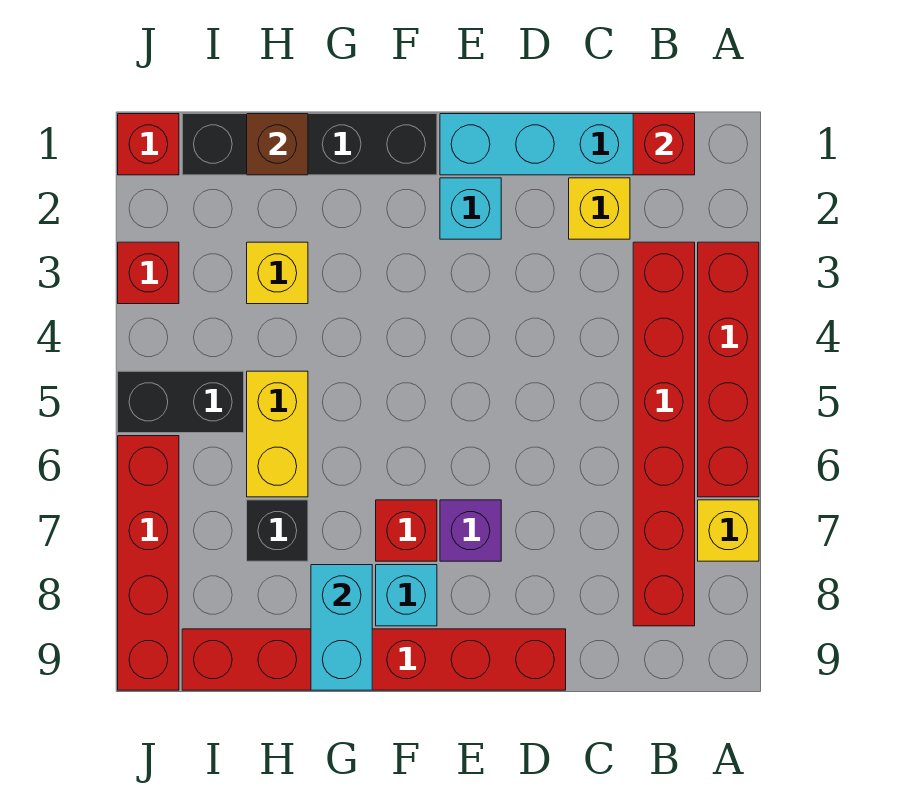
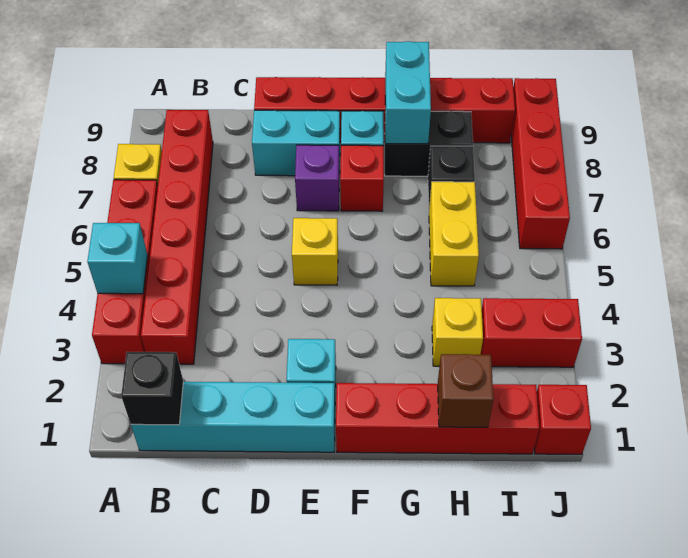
none -> cyan brick A4 level 2
red brick B1 level 2 -> black brick B1 level 2
yellow brick C2 level 1 -> yellow brick E5 level 1
none -> cyan brick D8:E8 level 1
black brick F1:I1 level 1 -> red brick F1:I1 level 1
black brick I5:J5 level 1 -> black brick G8:H8 level 1
red brick J3 level 1 -> red brick I3:J3 level 1

